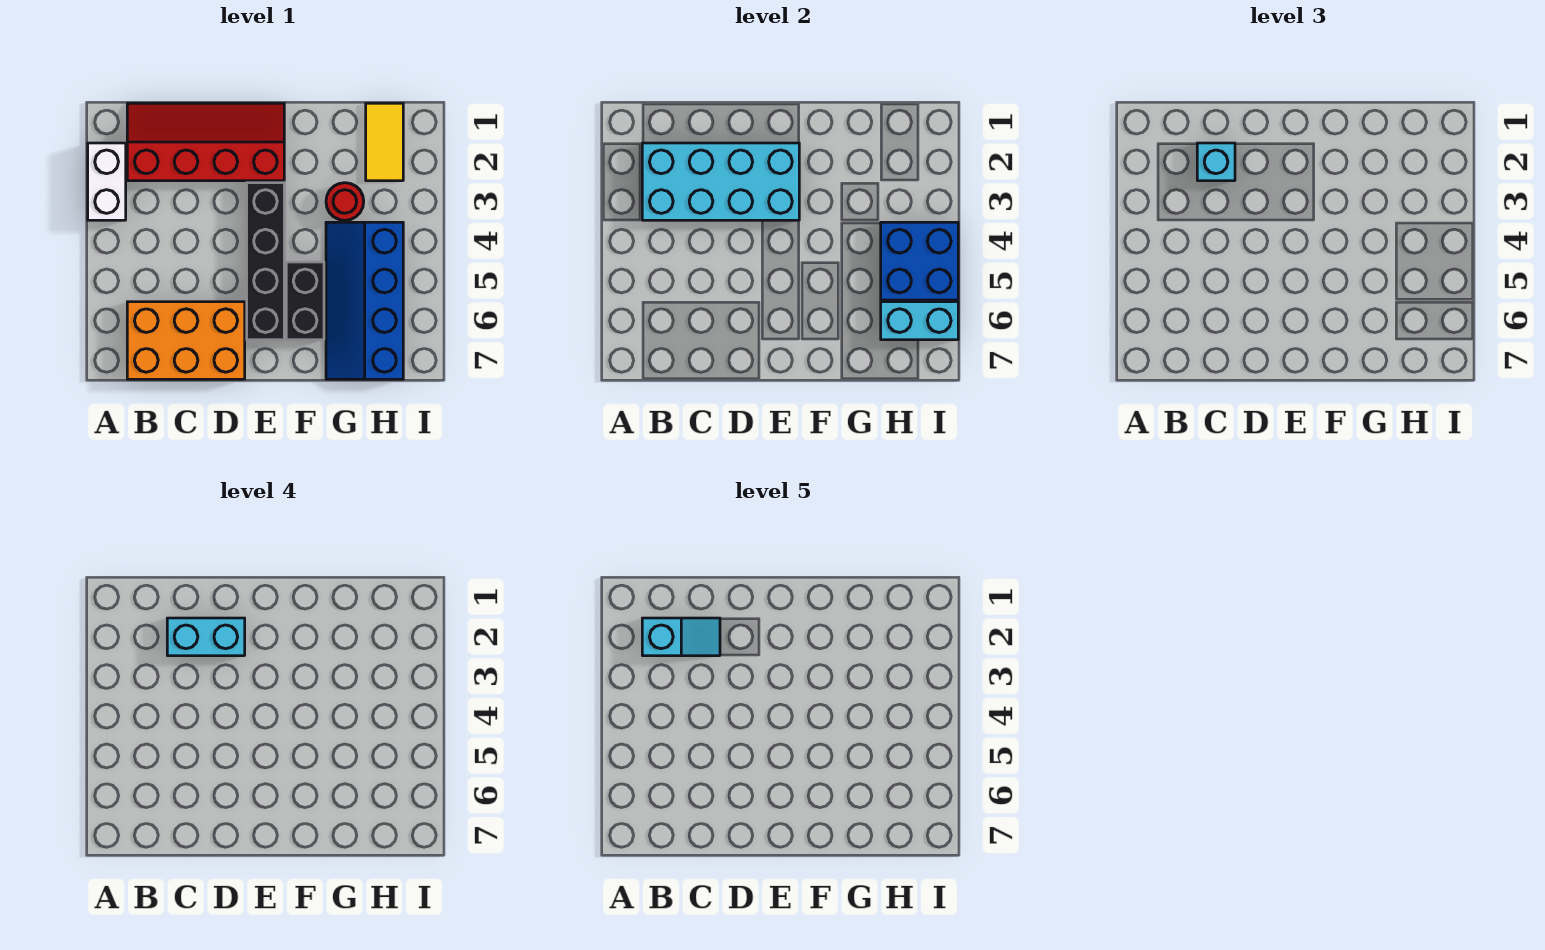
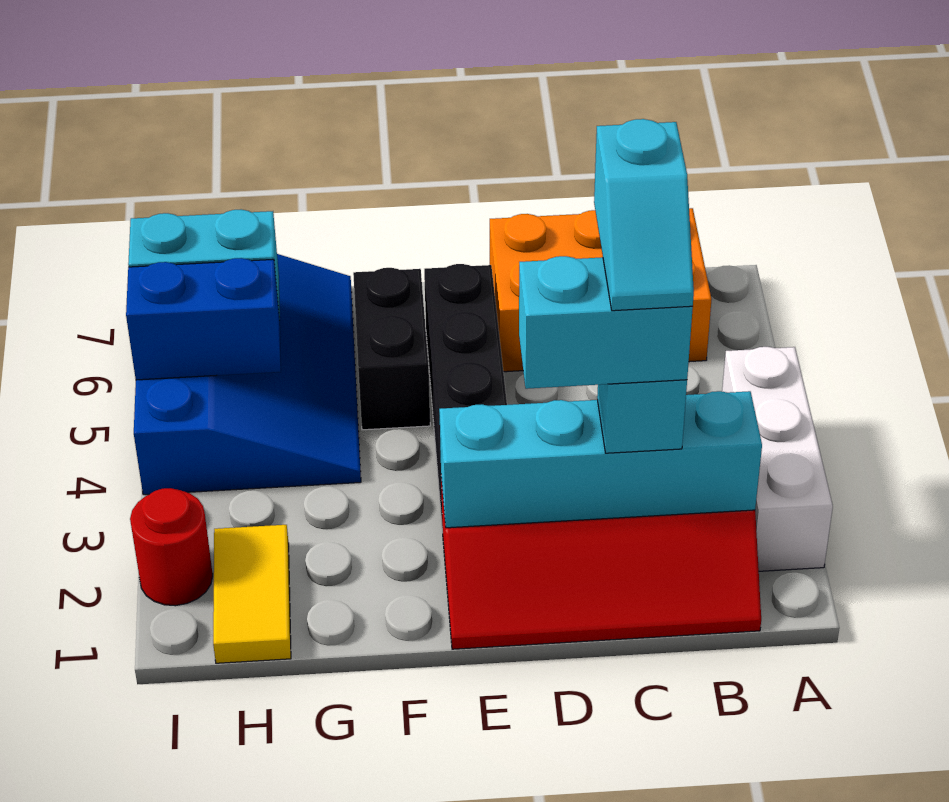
white brick A2:A3 level 1 -> white brick A2:A4 level 1
cyan brick B2:E3 level 2 -> cyan brick B2:E2 level 2
cyan slope B2:C2 level 5 top B -> cyan slope C2:C3 level 5 top 3
red round brick G3 level 1 -> red round brick I2 level 1
blue slope G4:H7 level 1 top H -> blue slope G4:I7 level 1 top I
blue brick H4:I5 level 2 -> blue brick H5:I5 level 2

